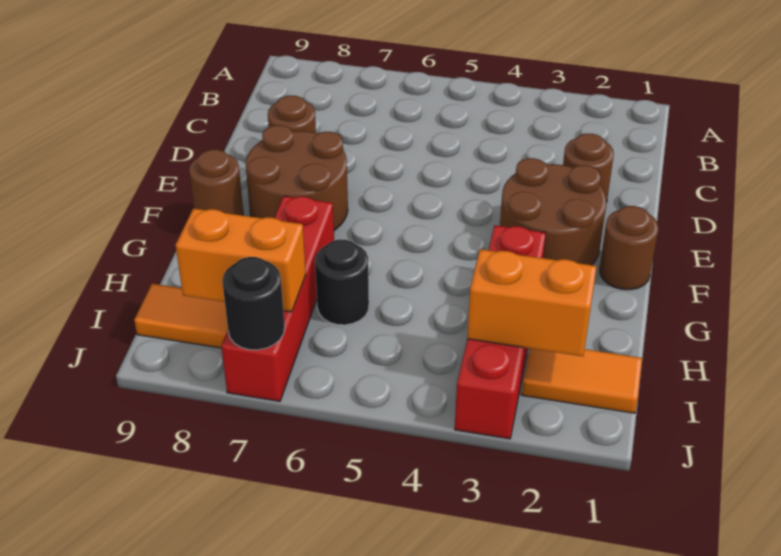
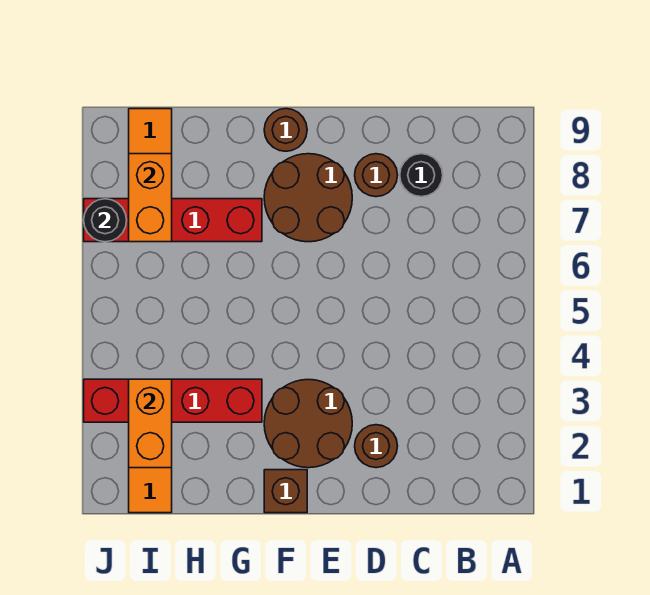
brown round brick F1 level 1 -> brown brick F1 level 1
black round brick H6 level 1 -> black round brick C8 level 1

